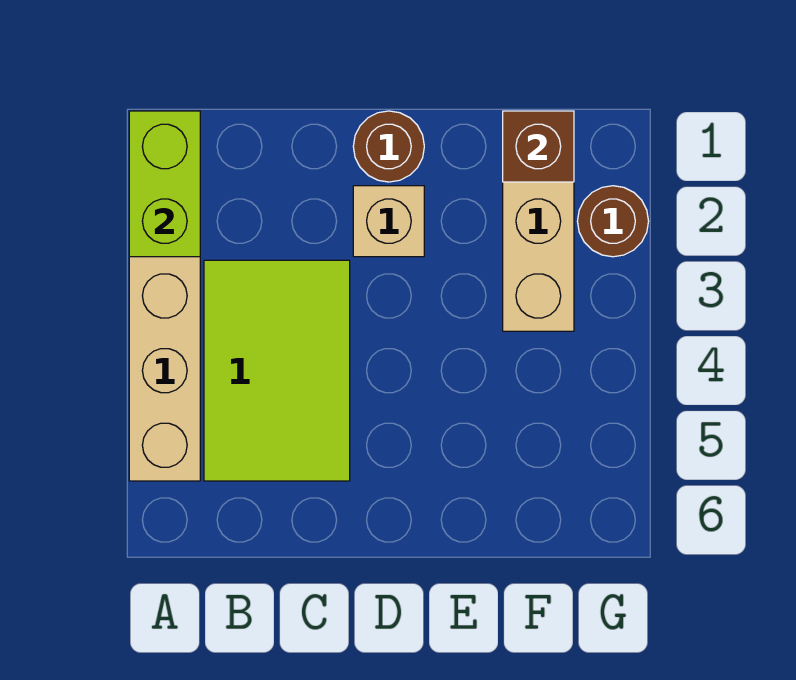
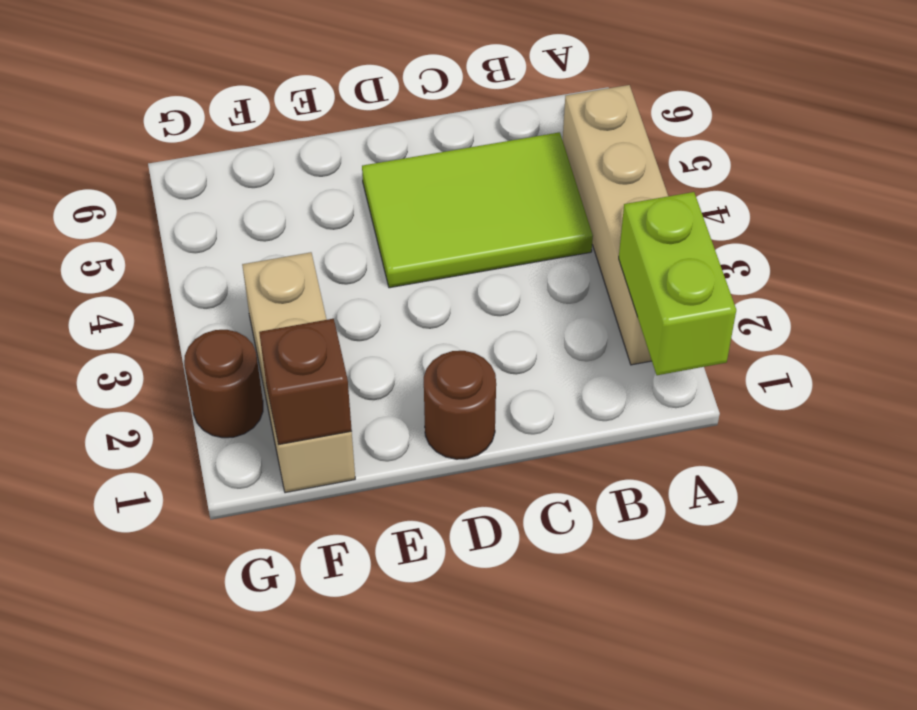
lime tile B3:C5 level 1 -> lime tile B4:D5 level 1
tan brick D2 level 1 -> none

